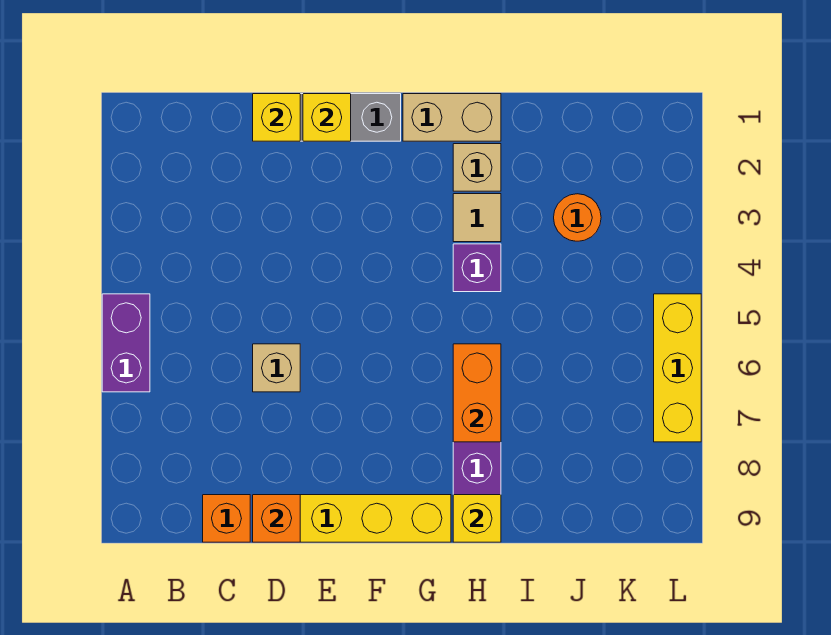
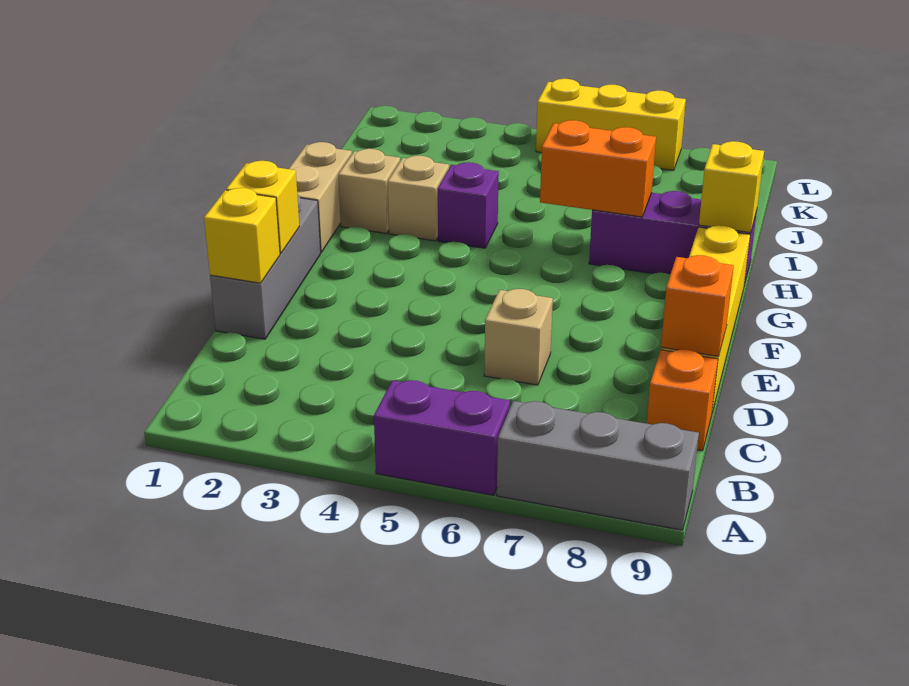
none -> grey brick A7:A9 level 1
tan tile H3 level 1 -> tan brick H3 level 1
orange round brick J3 level 1 -> none

